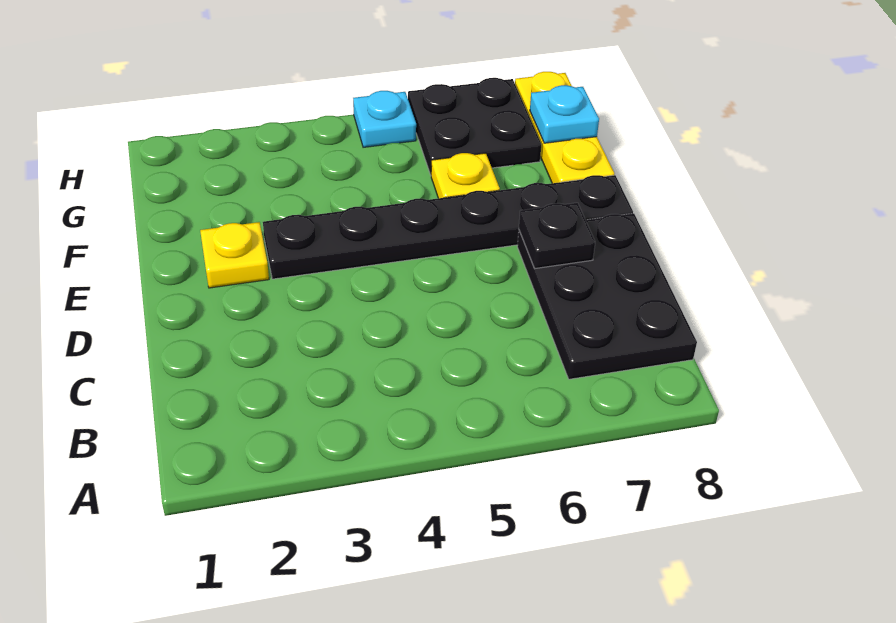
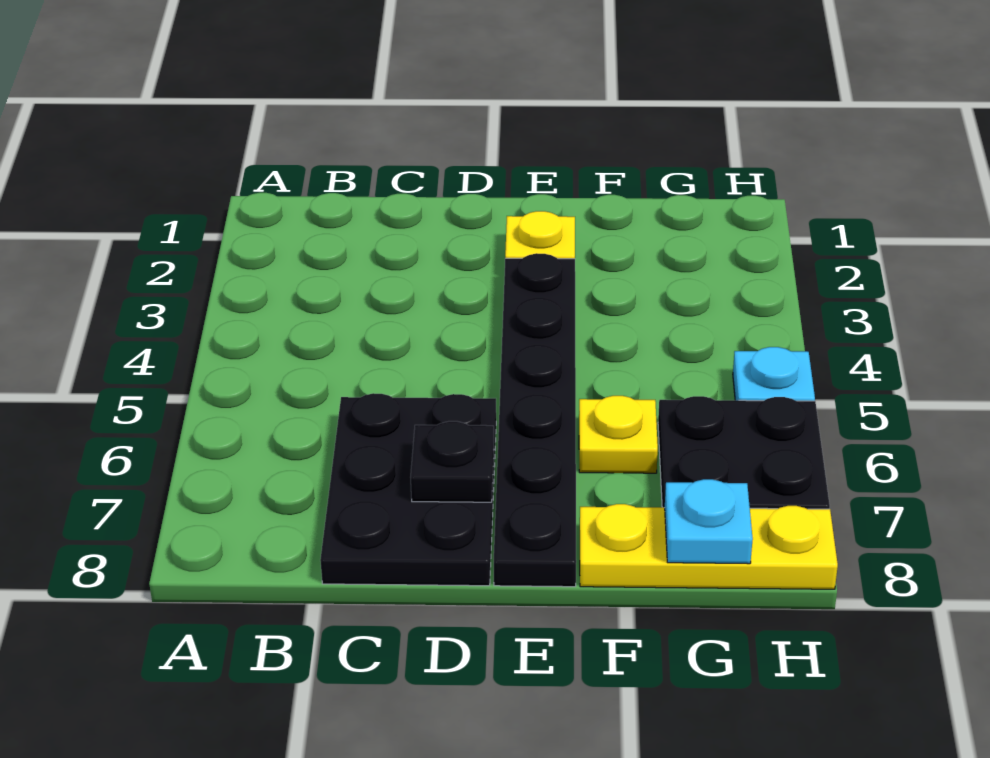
black plate B7:D8 level 1 -> black plate C6:D8 level 1

